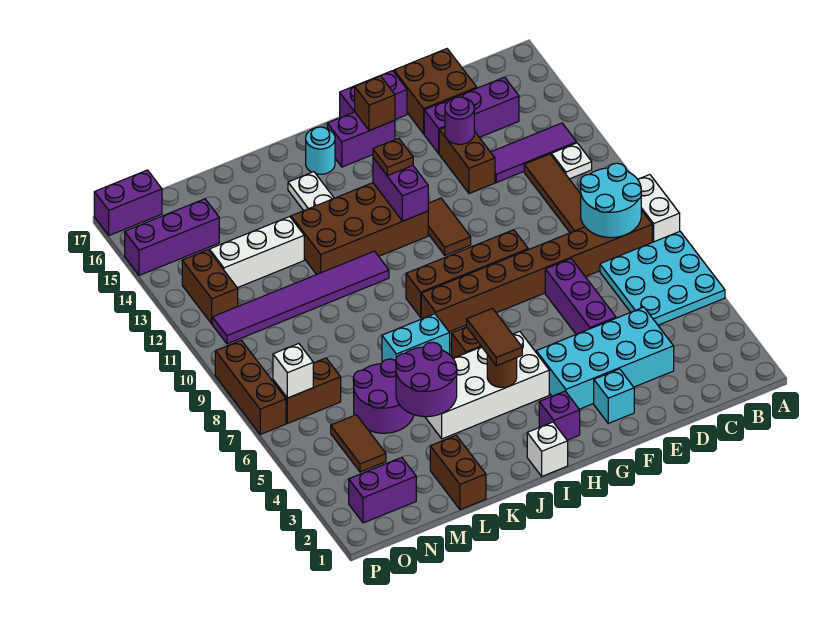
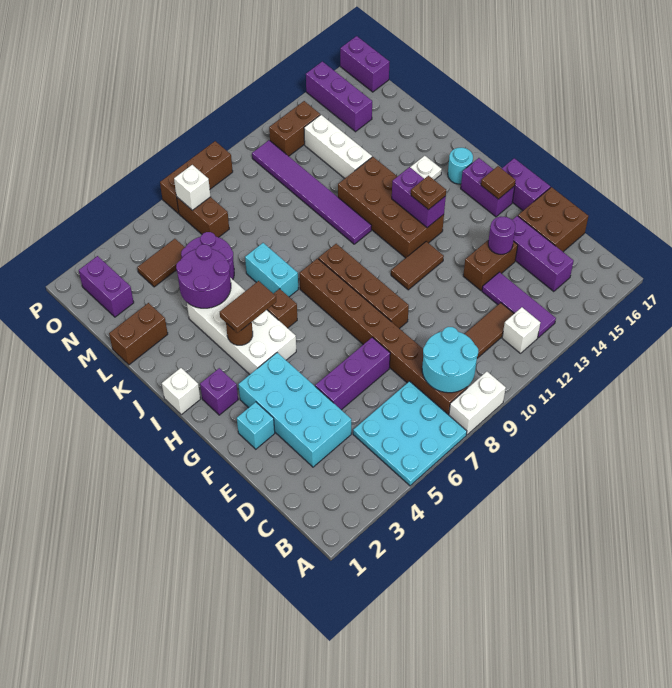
white plate B12 level 1 -> white brick B12 level 1
brown brick G16 level 2 -> brown tile G16 level 2
purple brick H12:H13 level 2 -> purple brick H13:I13 level 2

